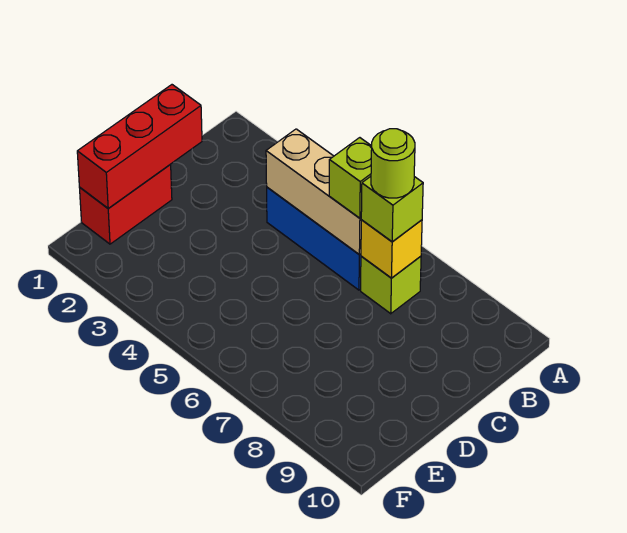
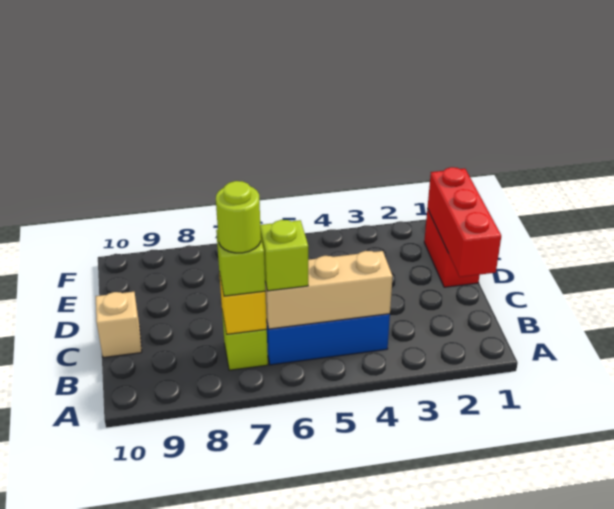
none -> tan brick C10 level 1

